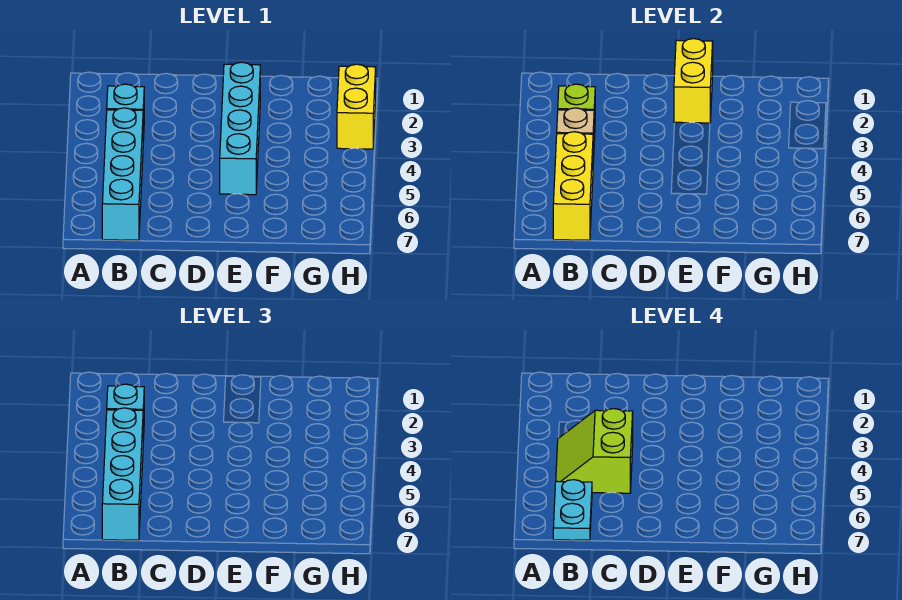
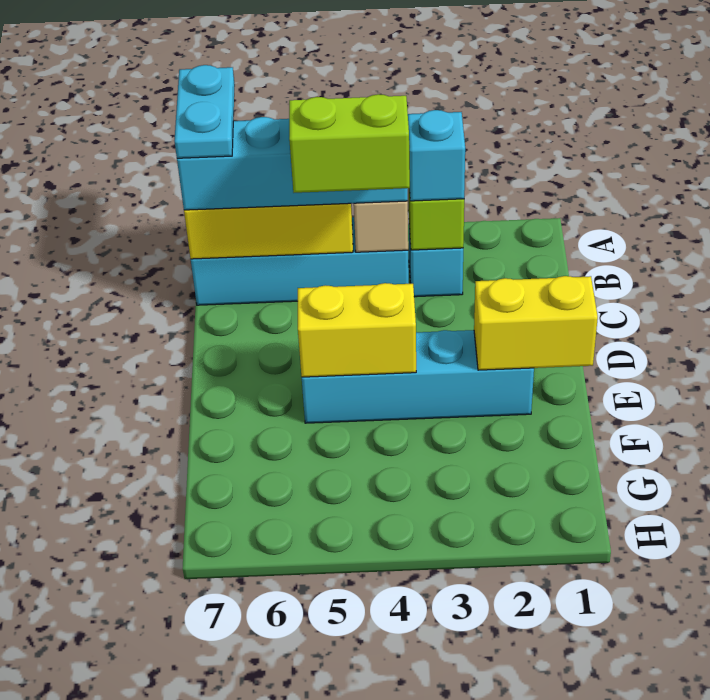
cyan plate B6:B7 level 4 -> cyan plate A7:B7 level 4
yellow brick H2:H3 level 1 -> yellow brick E4:E5 level 2

